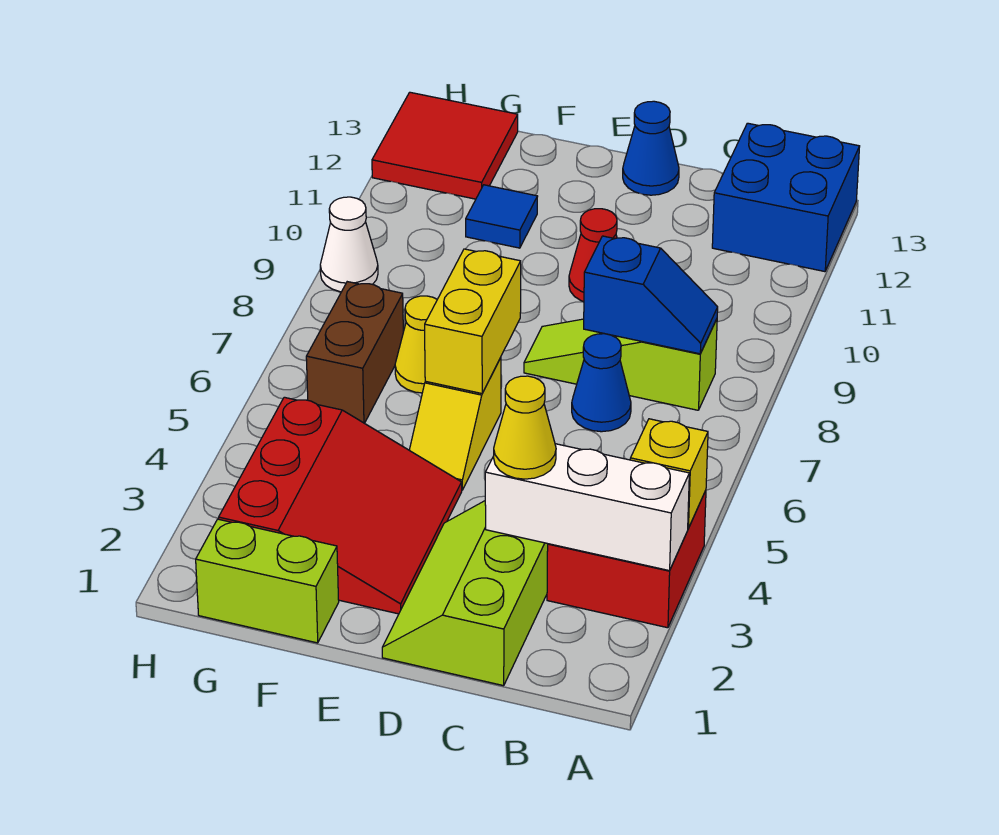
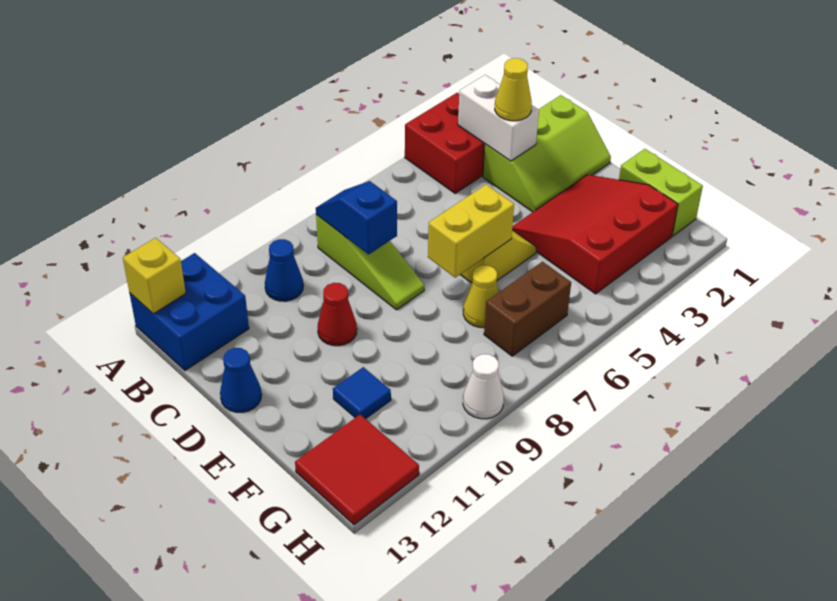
white brick A3:C3 level 2 -> white brick B3:C3 level 2
yellow brick A4 level 2 -> yellow brick A13 level 2
blue cone C7 level 1 -> blue cone B10 level 1

